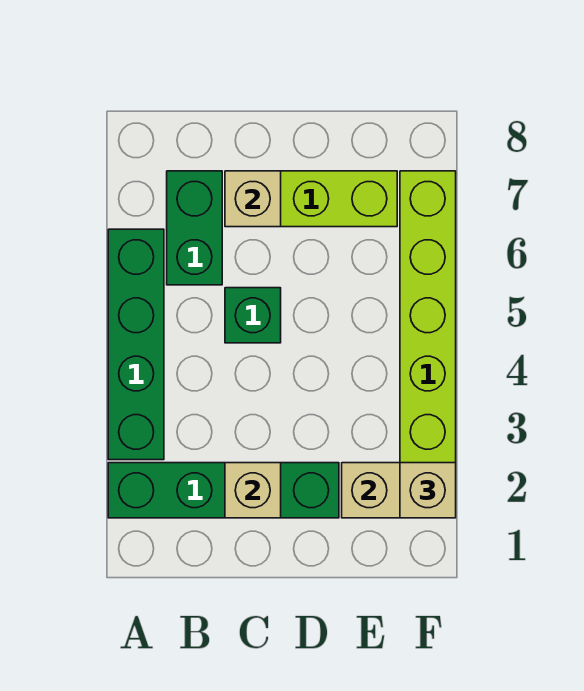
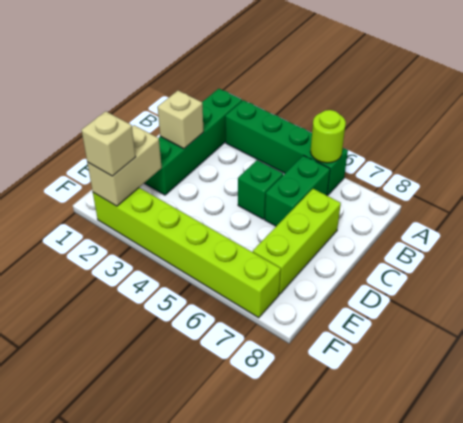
none -> lime round brick A6 level 2
green brick B6:B7 level 1 -> green brick B6:C6 level 1
tan brick C7 level 2 -> none

